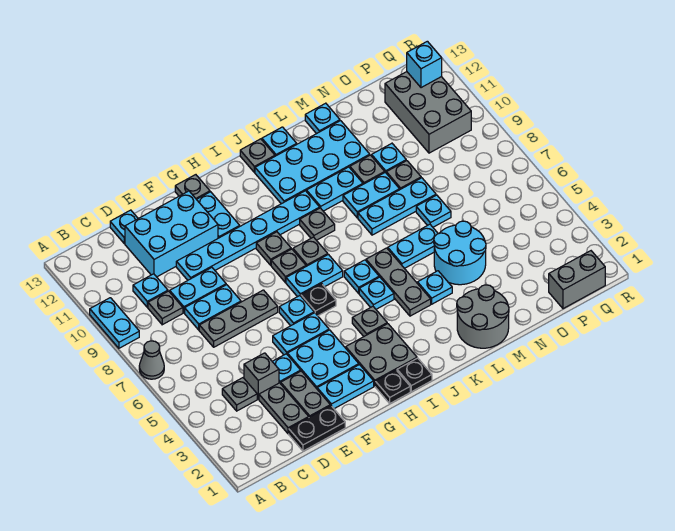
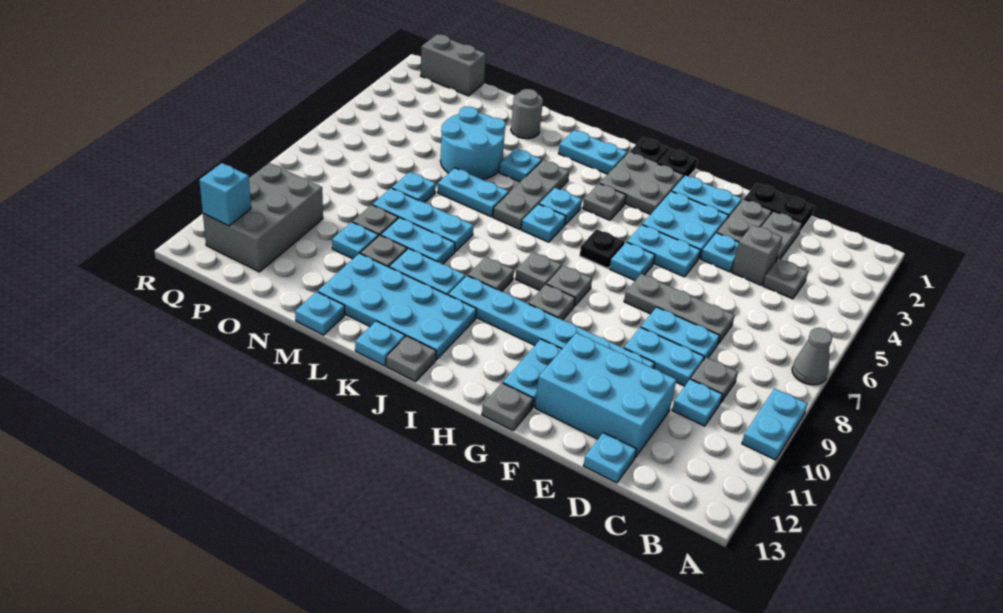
cyan plate H7:I7 level 1 -> cyan plate J2:K2 level 1
grey round brick L1:M2 level 1 -> grey round brick M2 level 1

